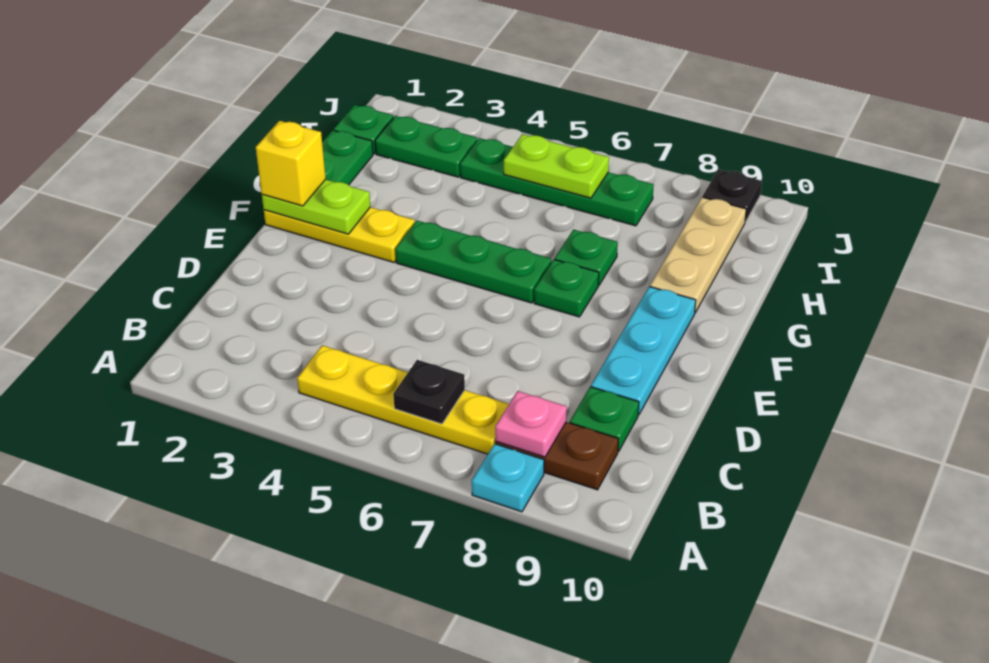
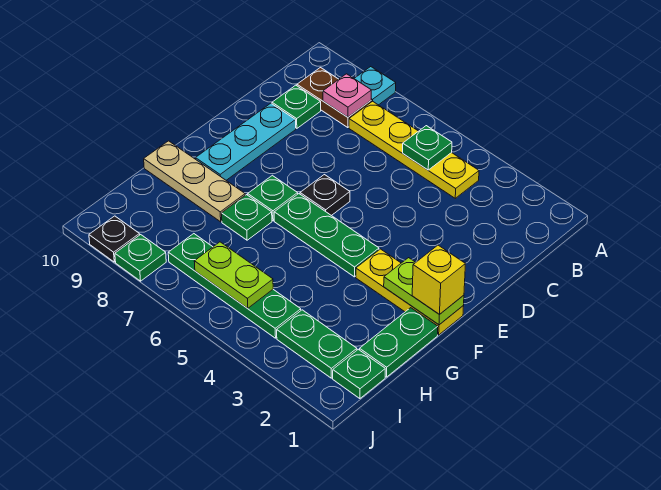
none -> green plate B5 level 2
black plate B6 level 2 -> black plate E6 level 1
tan plate G9:I9 level 1 -> tan plate G8:G10 level 1
none -> green plate J8 level 1

